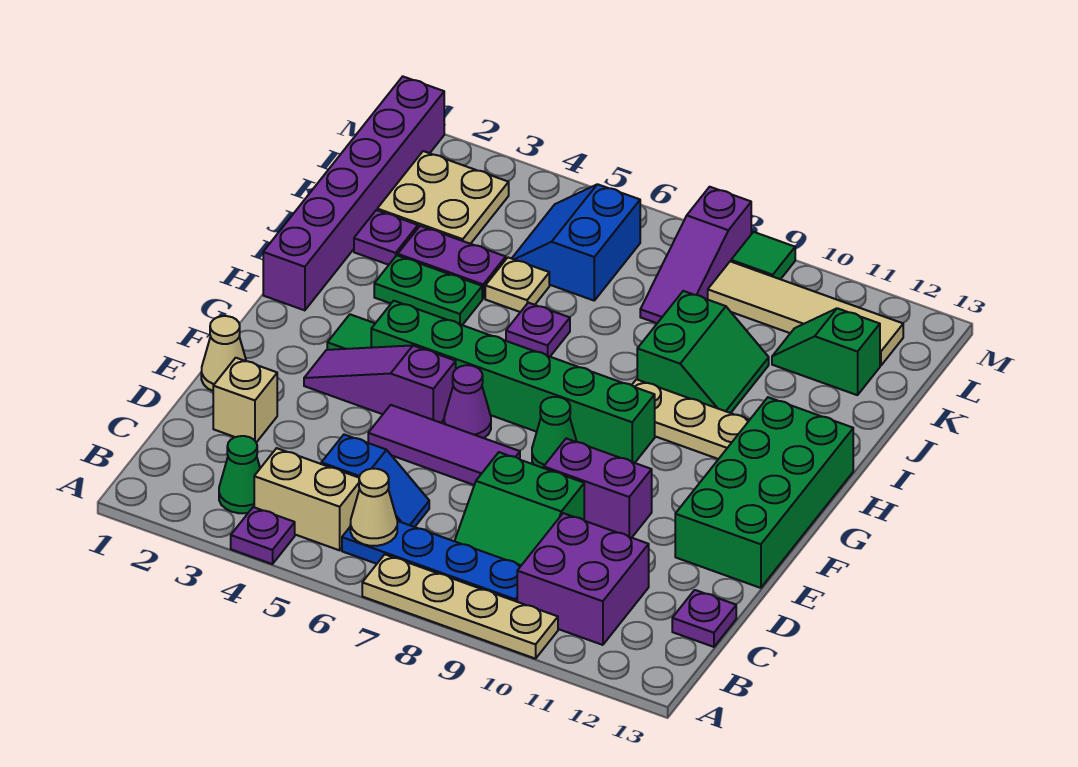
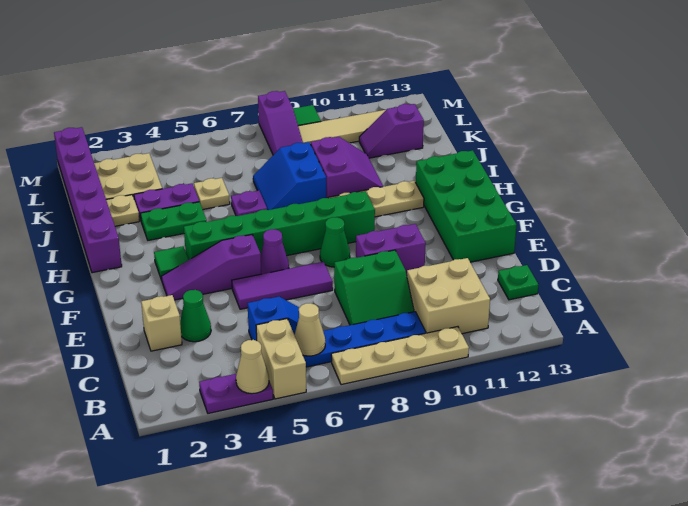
purple plate A4 level 1 -> purple plate A3:A4 level 1
green cone B3 level 1 -> green cone D3 level 1
tan brick B4:B5 level 1 -> tan brick A5:B5 level 1
purple brick B10:C11 level 1 -> tan brick B10:C11 level 1
purple plate C13 level 1 -> green plate C13 level 1
tan cone E1 level 1 -> tan cone A4 level 2
green slope I9:J10 level 1 top 9 -> purple slope I9:J10 level 1 top 9
purple plate J2 level 1 -> tan plate J2 level 1
blue slope K5:L6 level 1 top 6 -> blue slope I7:J8 level 1 top 8
green slope K11:K12 level 1 top 12 -> purple slope K11:K12 level 1 top 12

